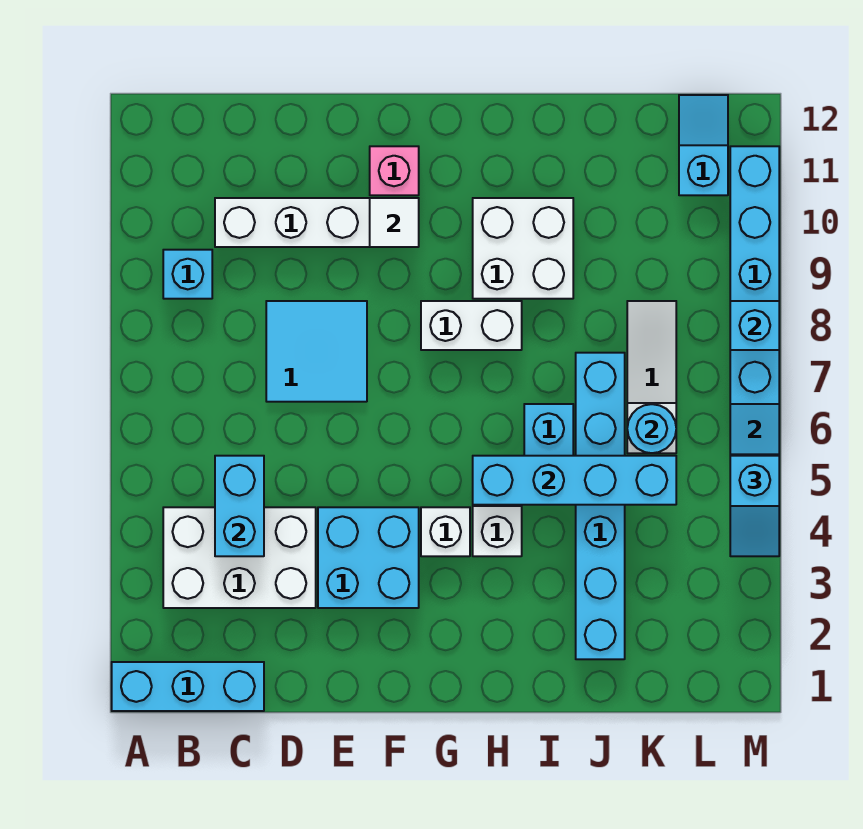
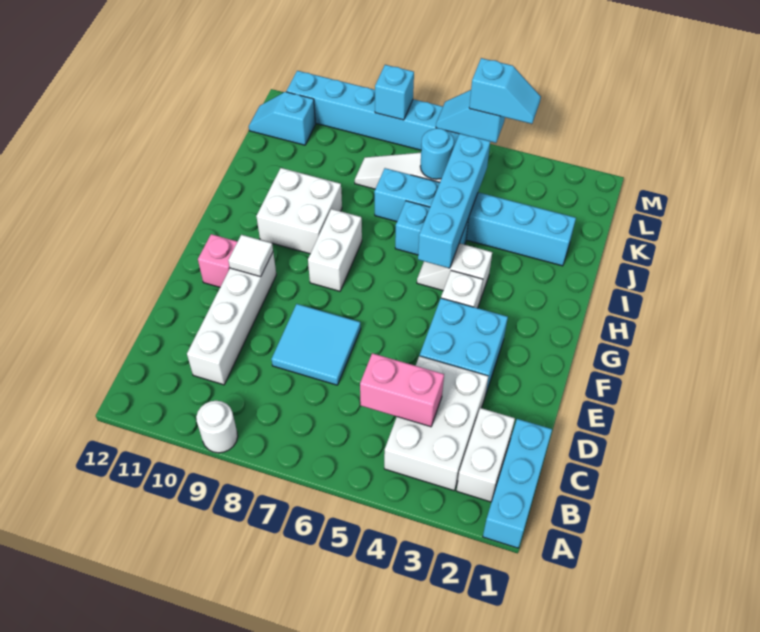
none -> white round brick A9 level 1
none -> white brick B2:C2 level 1
cyan brick B9 level 1 -> none
cyan brick C4:C5 level 2 -> pink brick C4:C5 level 2

